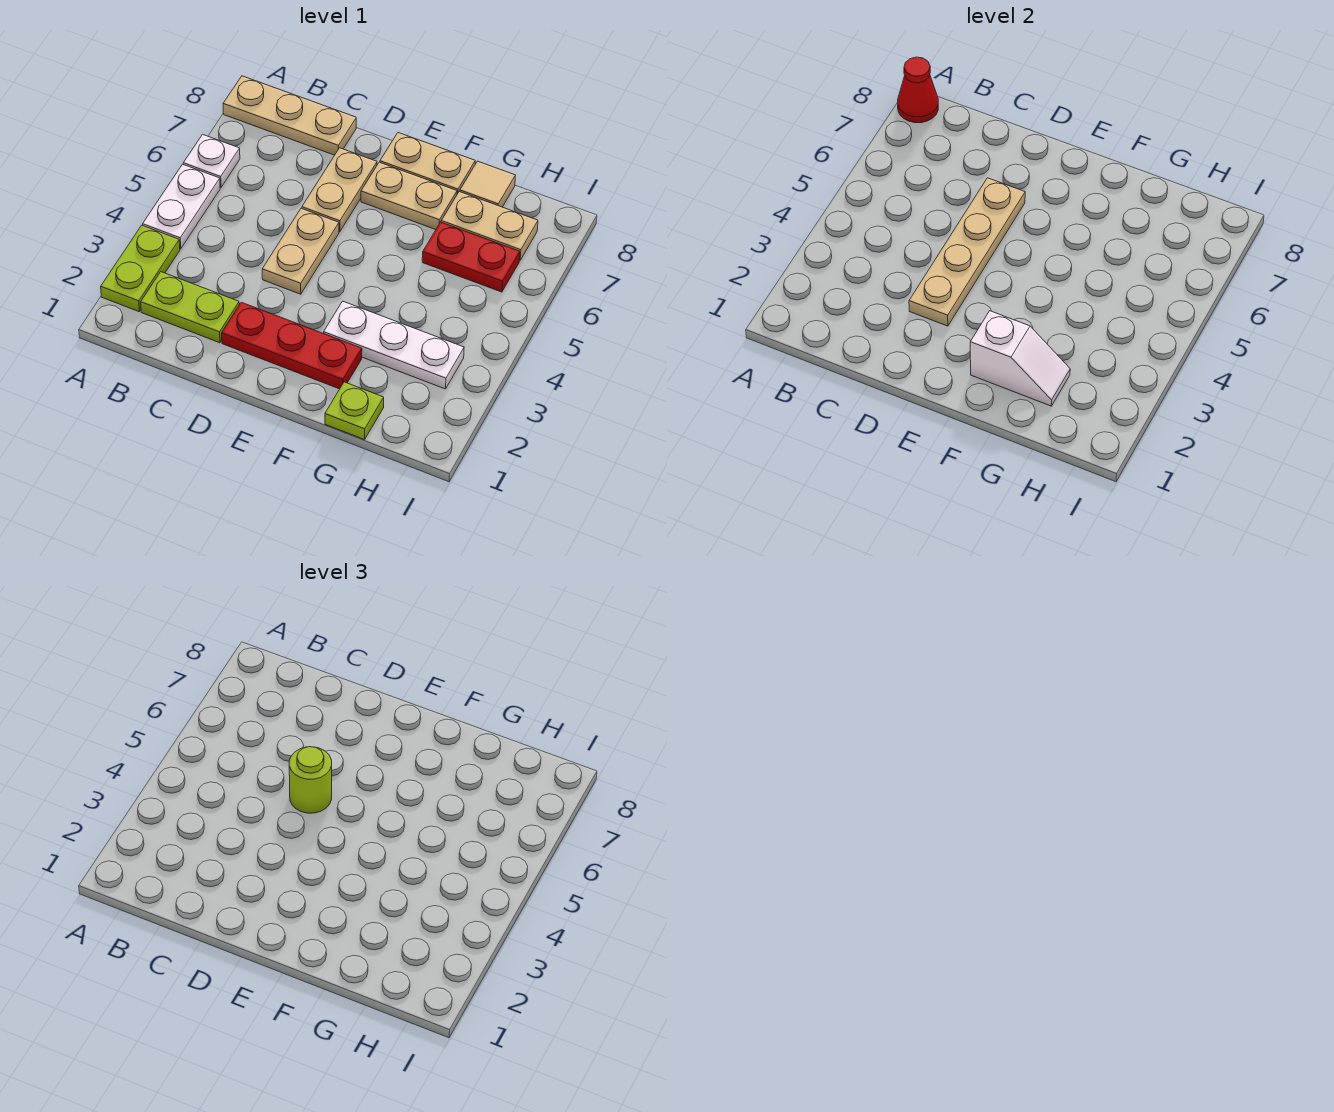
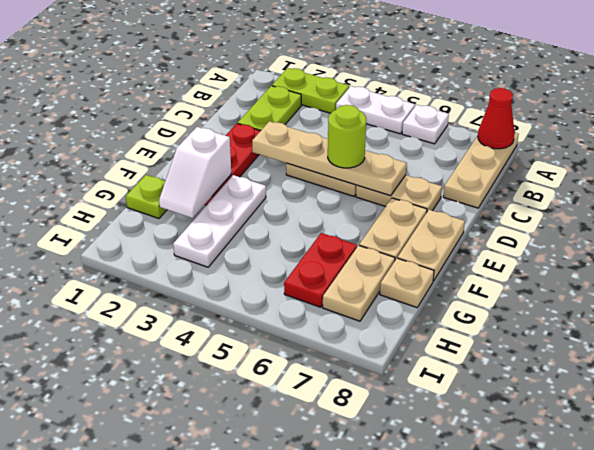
tan tile G8 level 1 -> tan plate G8 level 1

